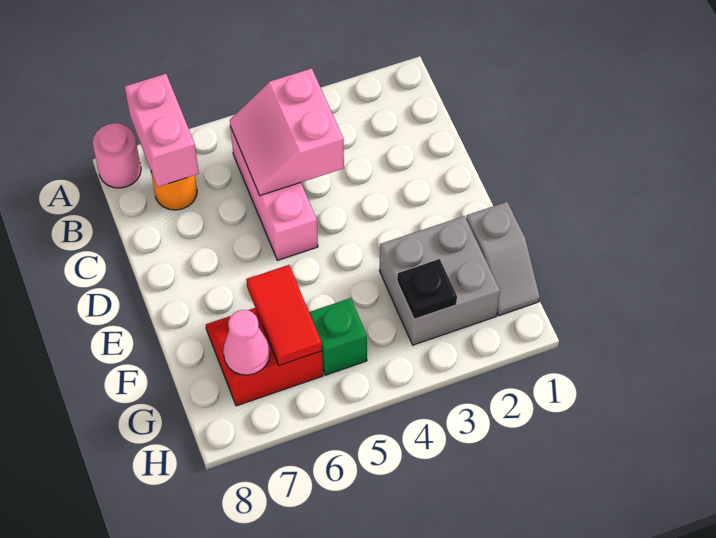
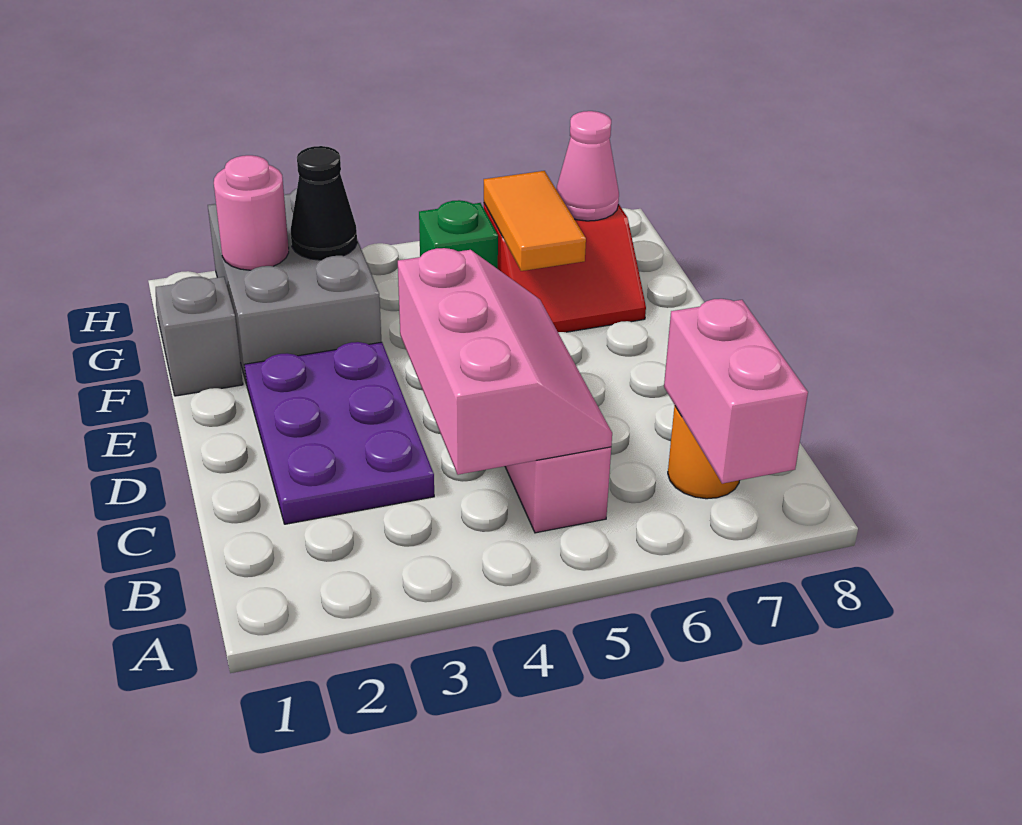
pink round brick A8 level 1 -> pink round brick G2 level 2
pink slope B4:C5 level 2 top 4 -> pink slope B4:D5 level 2 top 4
none -> purple plate C2:E3 level 1
grey brick F2:G3 level 1 -> grey brick F2:H3 level 1
red tile F6:G6 level 2 -> orange tile F6:G6 level 2
black plate G3 level 2 -> black cone G3 level 2

